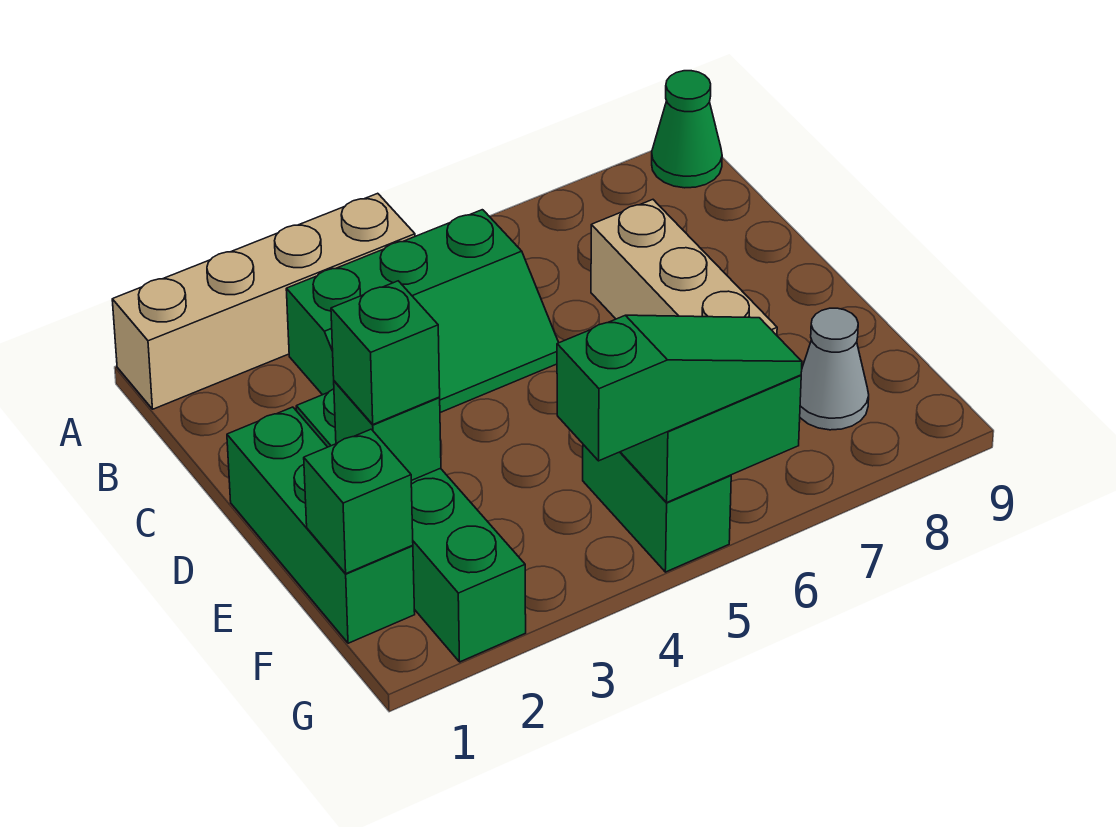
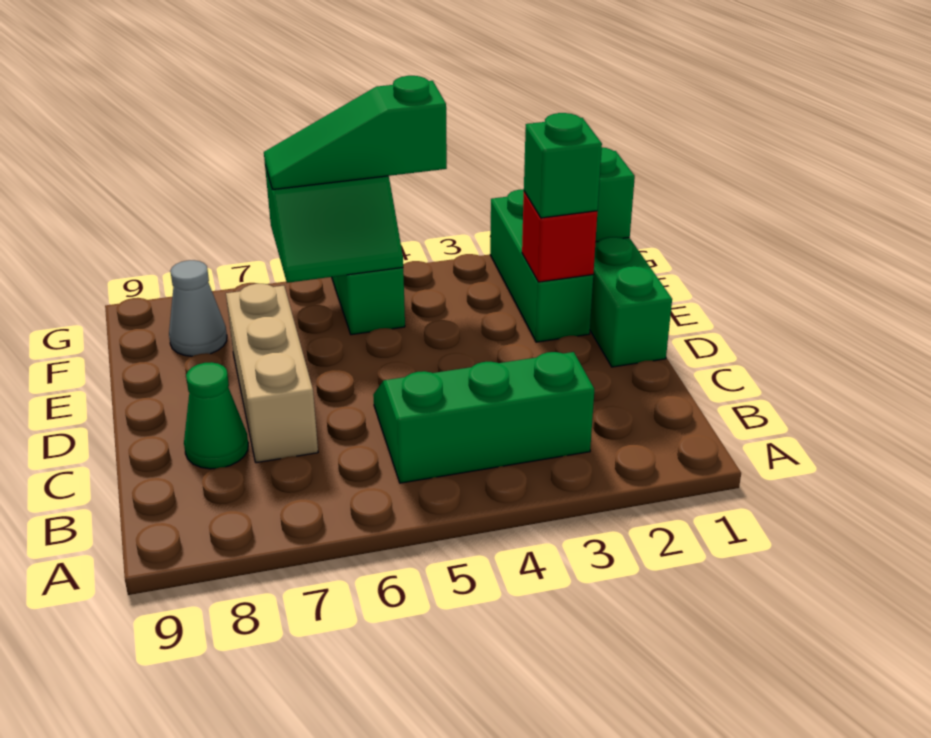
tan brick A1:A4 level 1 -> none
green cone A9 level 1 -> green cone C8 level 1
green brick D2:G2 level 1 -> green brick E2:G2 level 1
green brick E2 level 2 -> red brick E2 level 2

